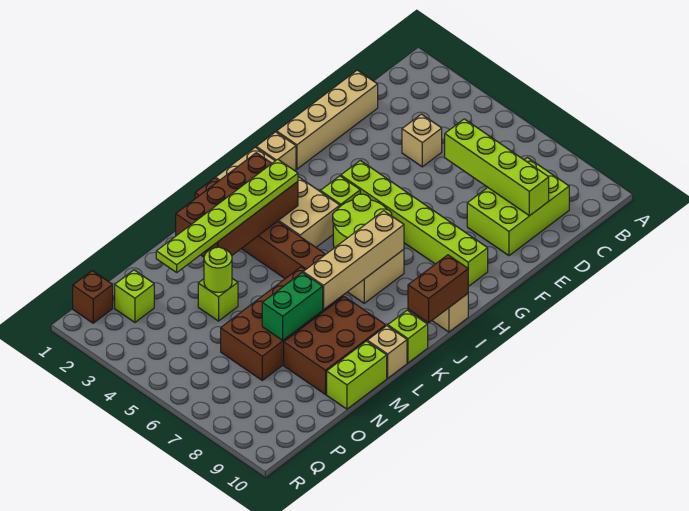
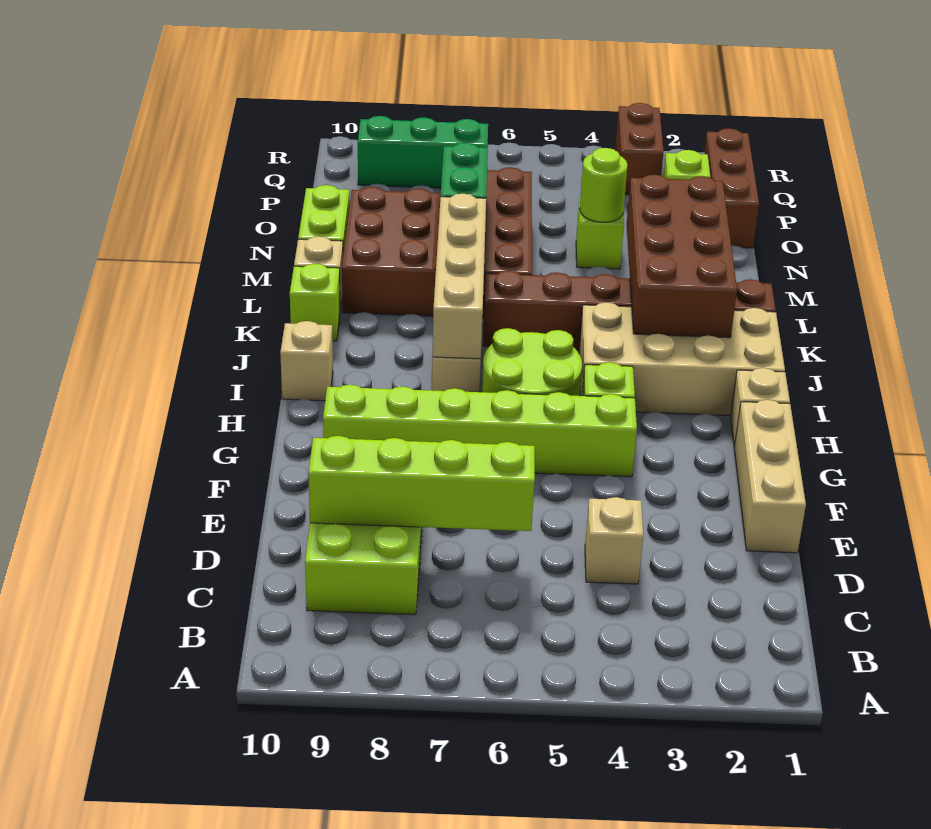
tan brick D1:G1 level 1 -> tan brick E1:G1 level 1
brown brick I10:J10 level 2 -> brown brick Q3:R3 level 1
lime plate J3:O3 level 3 -> none
brown brick Q1 level 1 -> brown brick O1:Q1 level 1
none -> green brick Q7:Q9 level 1

